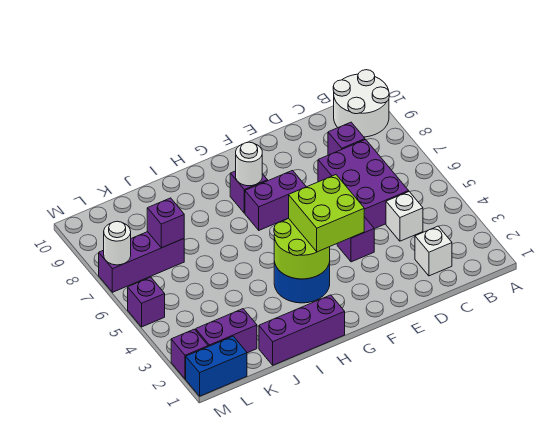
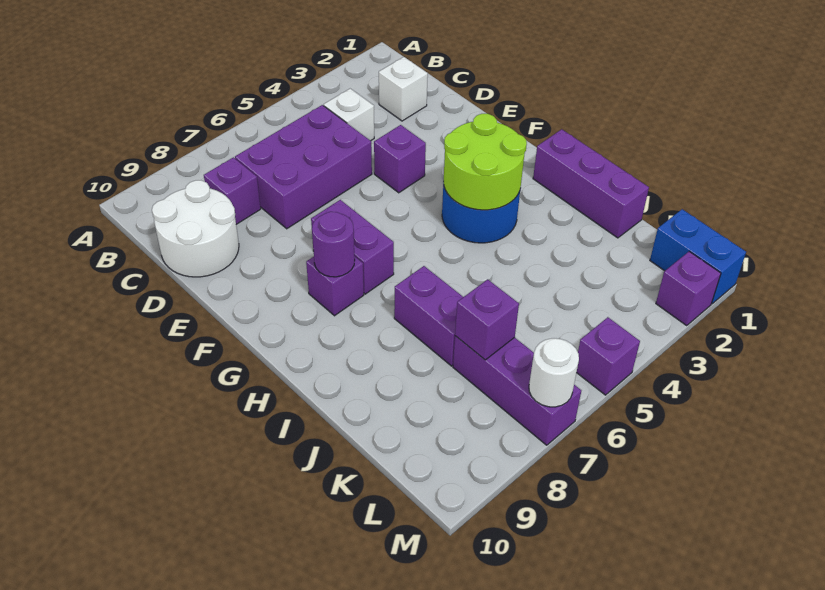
white round brick A9:B10 level 1 -> white round brick C9:D10 level 1
lime brick F3:G4 level 3 -> none
white round brick G8 level 2 -> purple round brick G8 level 2
purple brick K2:L2 level 1 -> purple brick I7:J7 level 1

